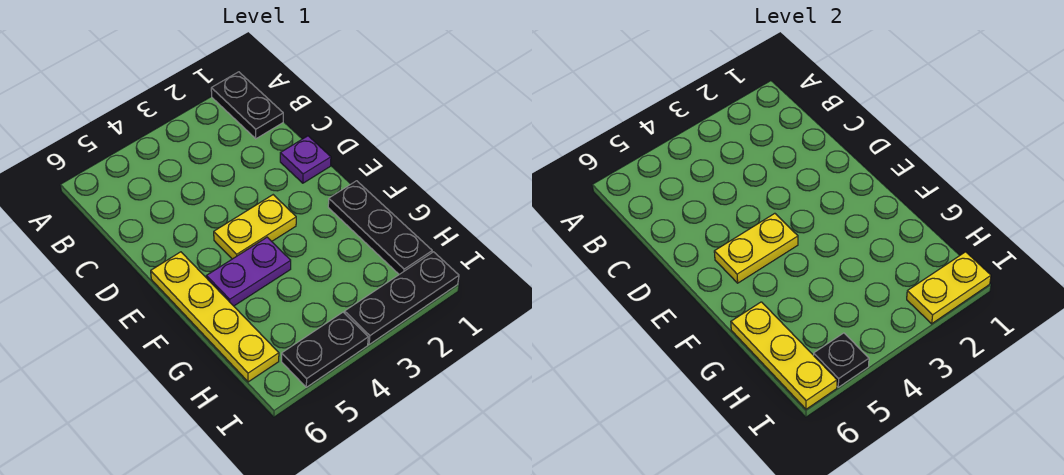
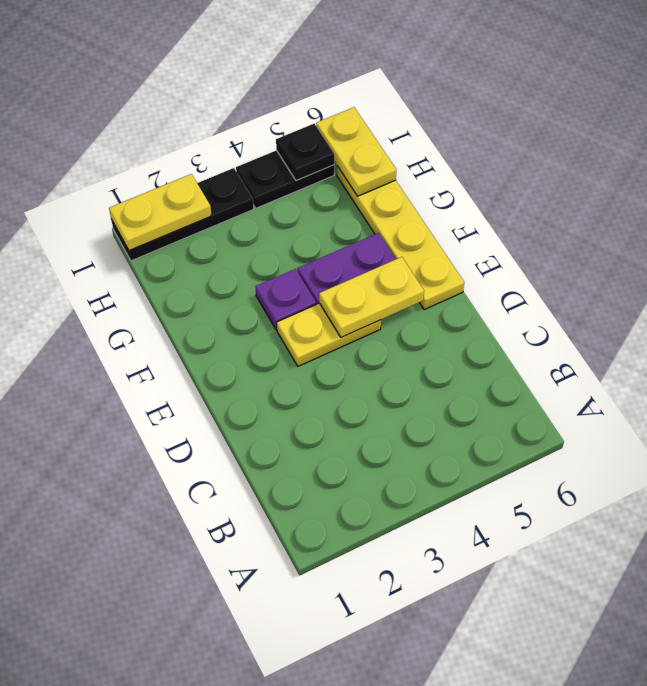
black plate A1:B1 level 1 -> none
purple plate D1 level 1 -> purple plate F3 level 1
black plate F1:H1 level 1 -> none
yellow plate G6:I6 level 2 -> yellow plate H6:I6 level 2

